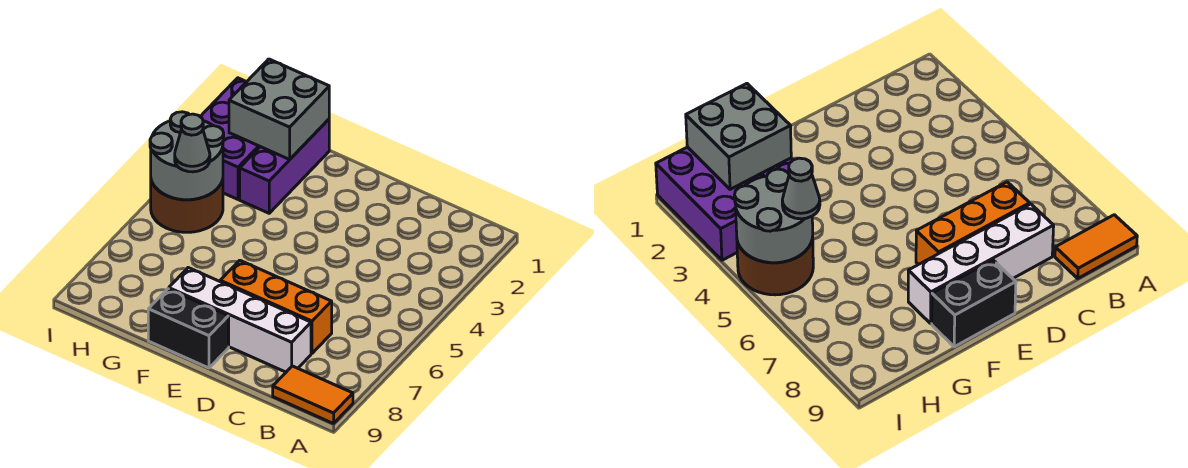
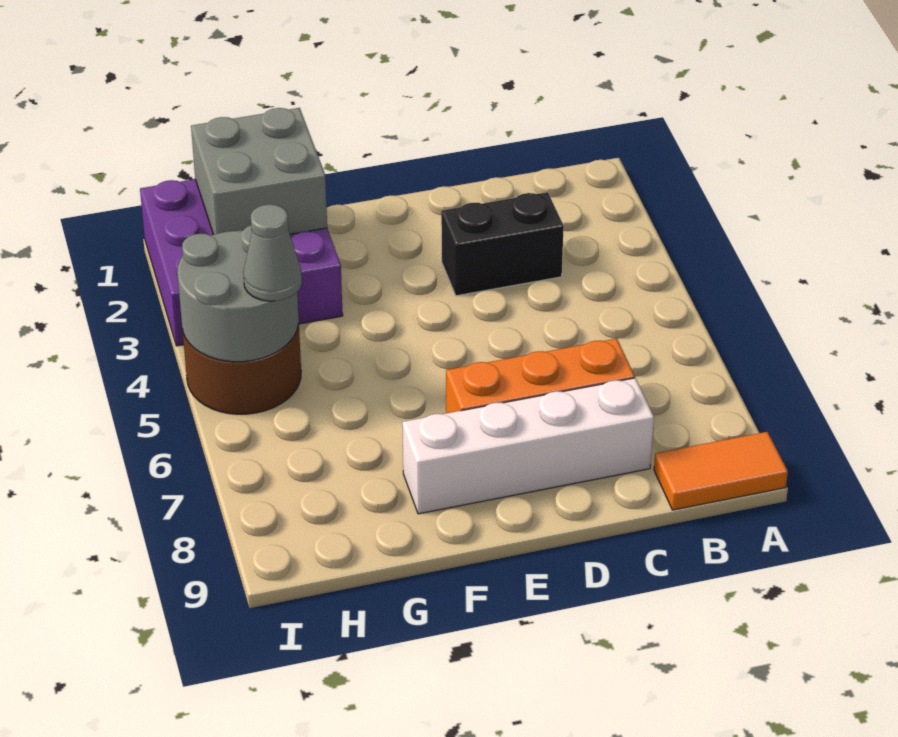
black brick E9:F9 level 1 -> black brick C3:D3 level 1

